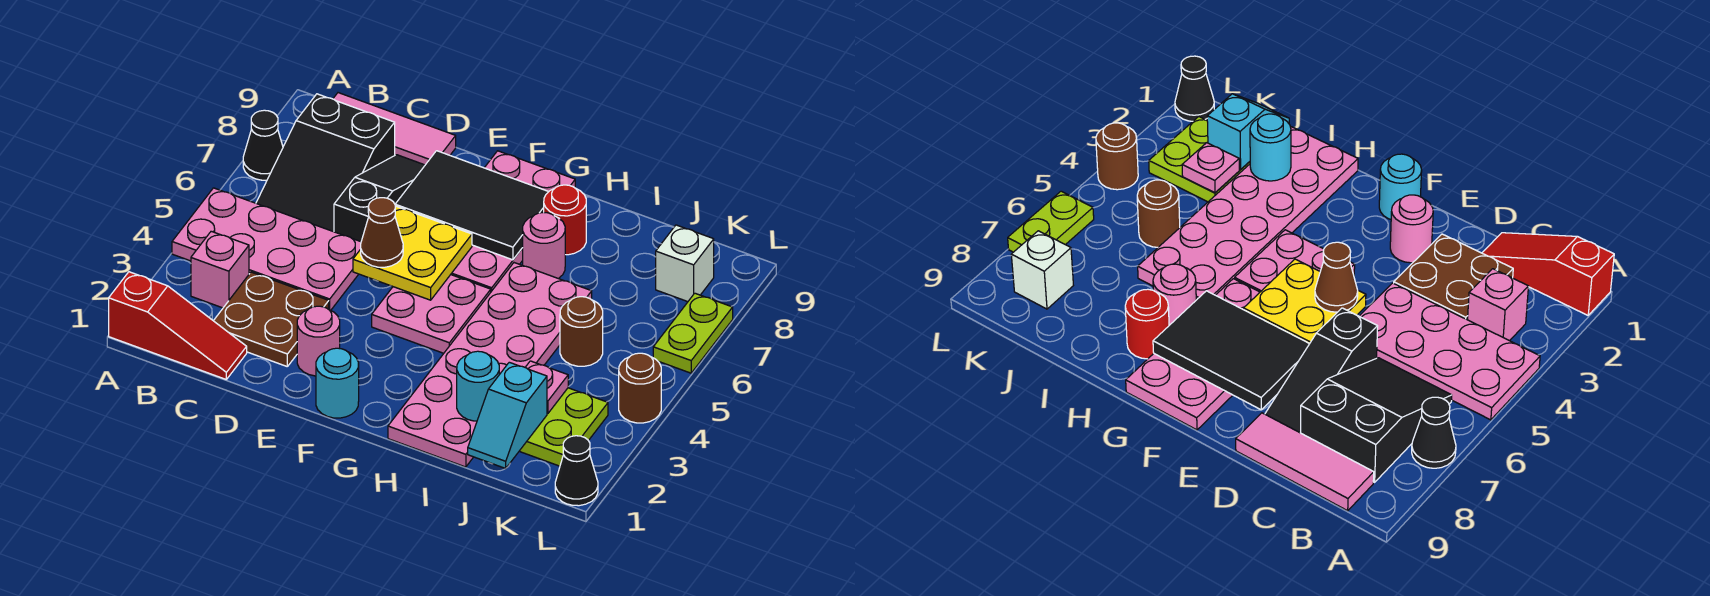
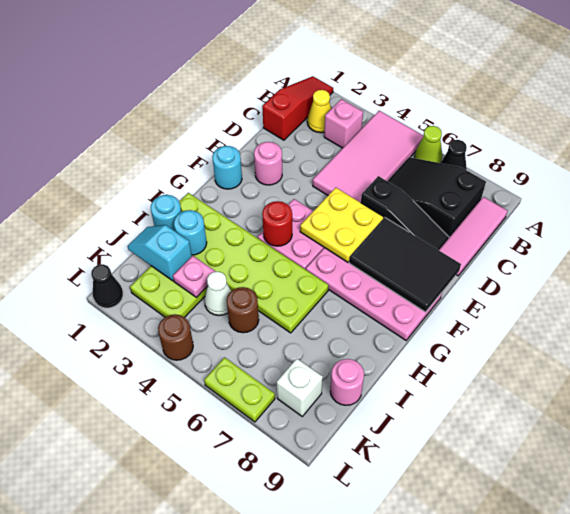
red slope A1:C1 level 1 top A -> red slope A1:C1 level 1 top C
pink plate A4:D5 level 1 -> pink tile A4:D5 level 1
none -> lime cone A6 level 1
none -> yellow cone B2 level 1
brown plate C2:D3 level 1 -> none
brown cone E5 level 3 -> none
black tile E7:G8 level 2 -> black tile E7:F9 level 2
pink plate H1:I6 level 1 -> lime plate H1:I6 level 1
pink round brick H7 level 1 -> pink round brick J9 level 1
red round brick H8 level 1 -> red round brick G4 level 2
none -> cyan round brick I1 level 2
none -> white cone J4 level 1

